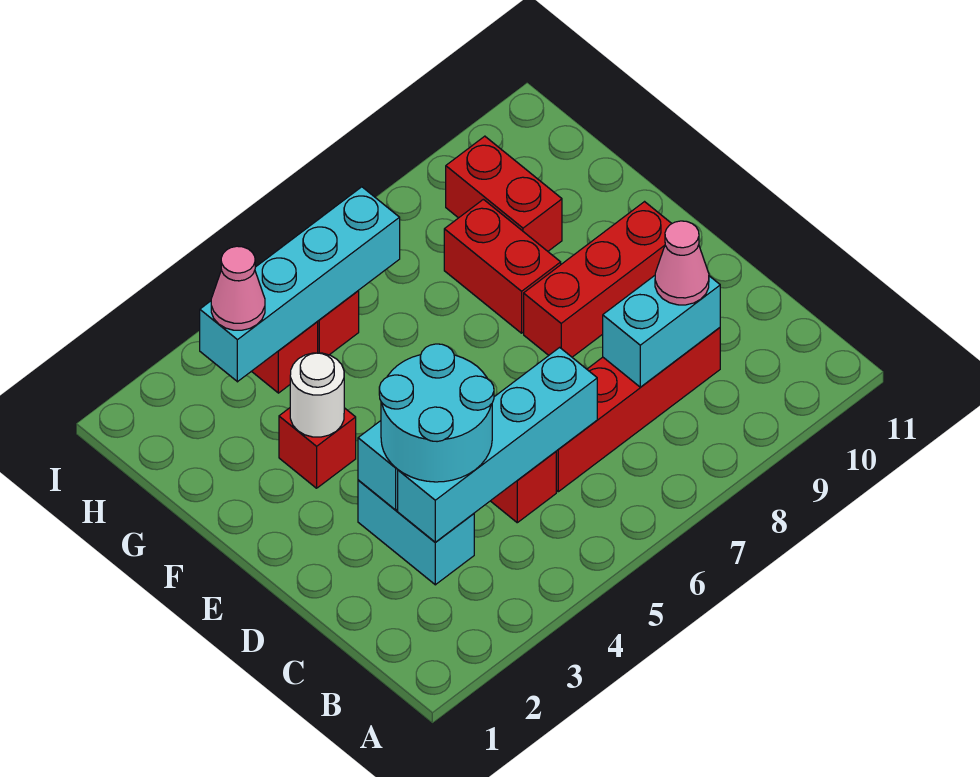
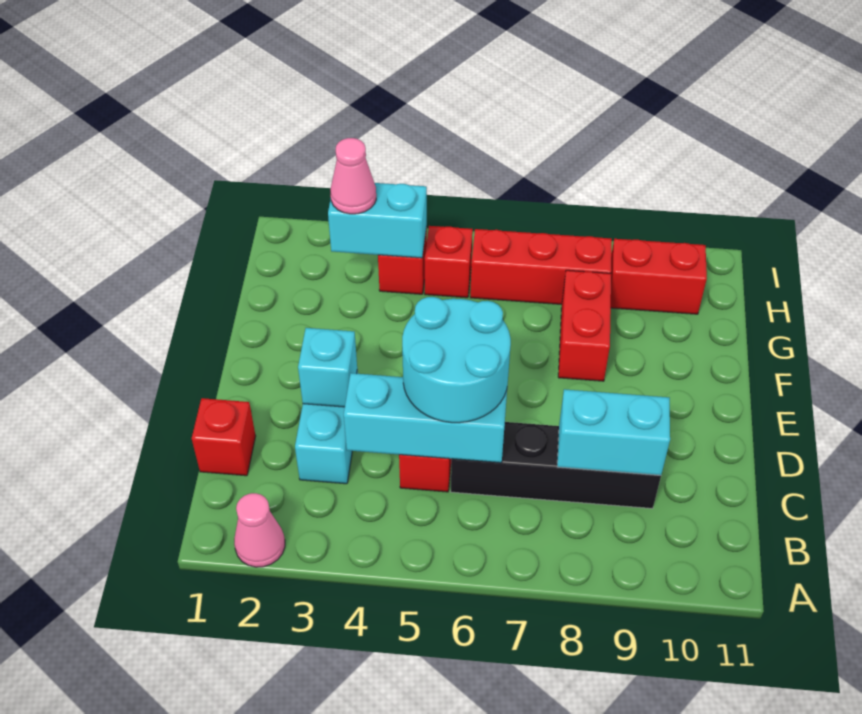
cyan brick C3:C6 level 2 -> cyan brick C4:C6 level 2
cyan round brick C3:D4 level 3 -> cyan round brick C5:D6 level 3
red brick C6:C9 level 1 -> black brick C6:C9 level 1
pink cone C9 level 3 -> pink cone A2 level 1
red brick E8:E10 level 1 -> red brick H6:H8 level 1
red brick F3 level 1 -> red brick C1 level 1
white round brick F3 level 2 -> none
red brick G9:H9 level 1 -> red brick H9:H10 level 1
cyan brick H3:H6 level 2 -> cyan brick H3:H4 level 2

